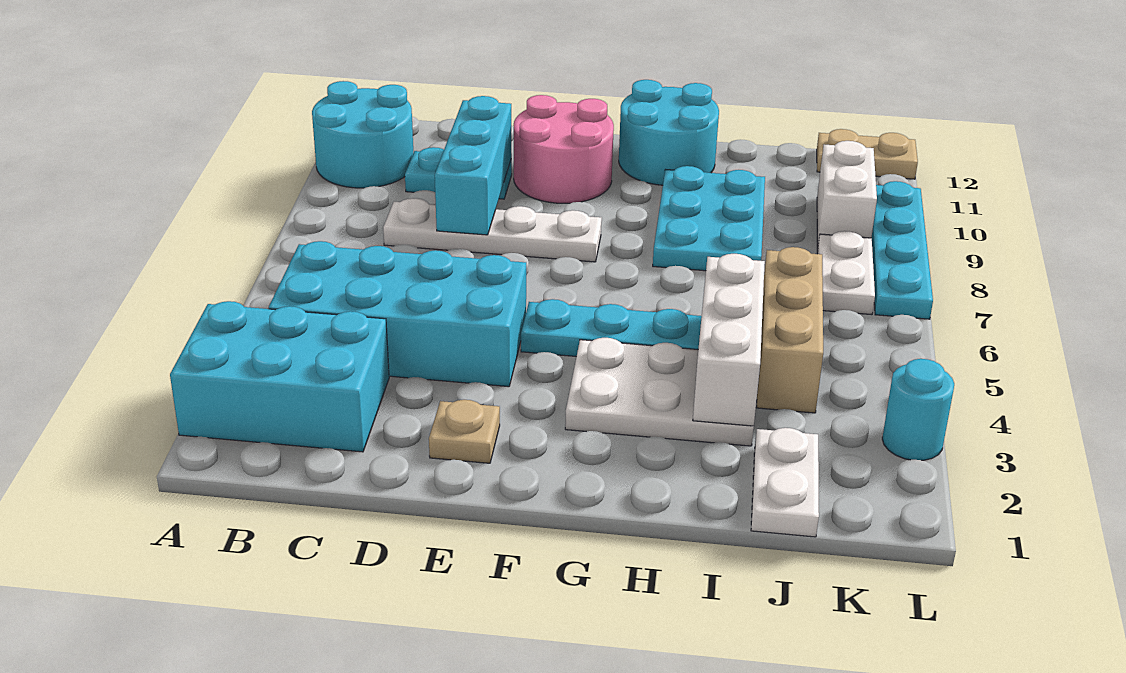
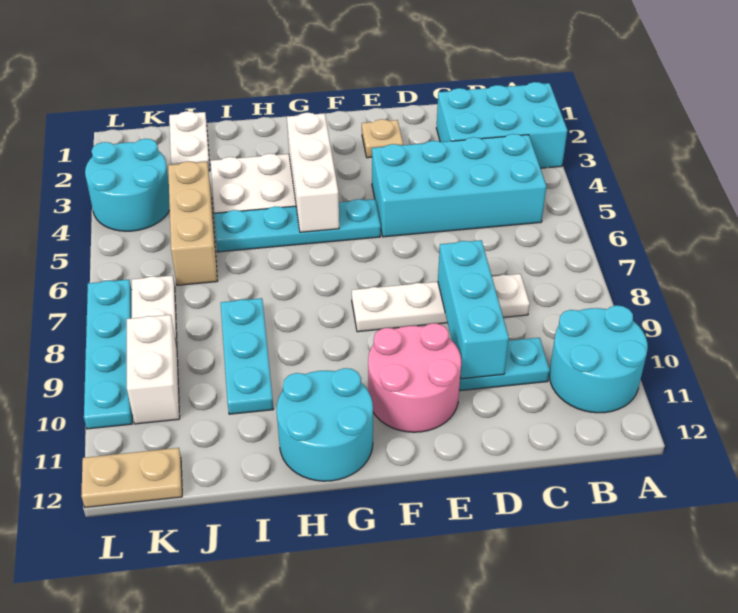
cyan plate H8:I10 level 1 -> cyan plate I8:I10 level 1
white brick I3:I5 level 2 -> white brick G3:G5 level 2
cyan round brick L3 level 1 -> cyan round brick K3:L4 level 1

